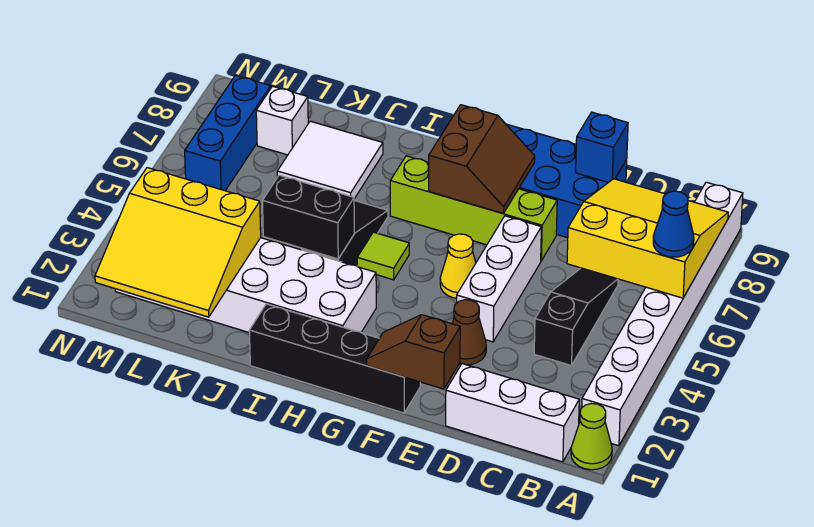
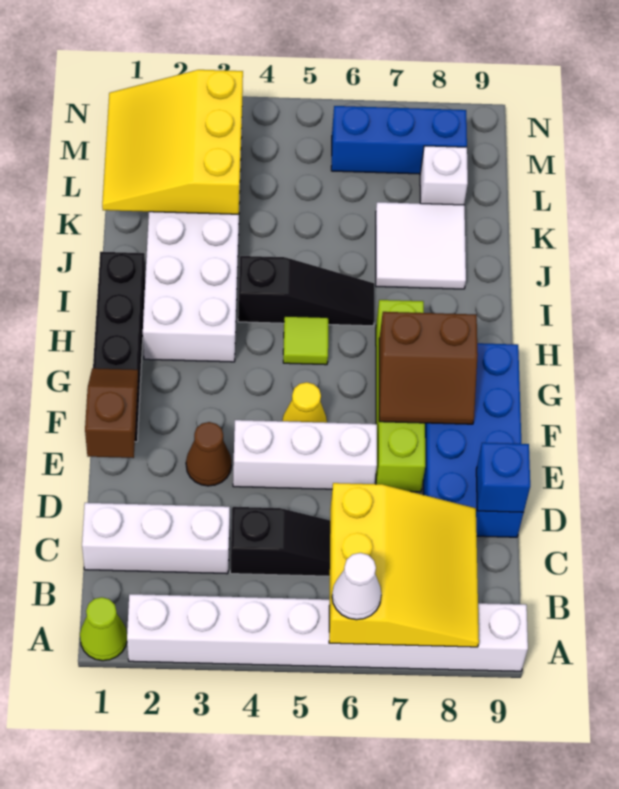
blue cone A6 level 3 -> white cone A6 level 3
white brick B1:D1 level 1 -> white brick C1:C3 level 1
black brick I4:J4 level 2 -> none

